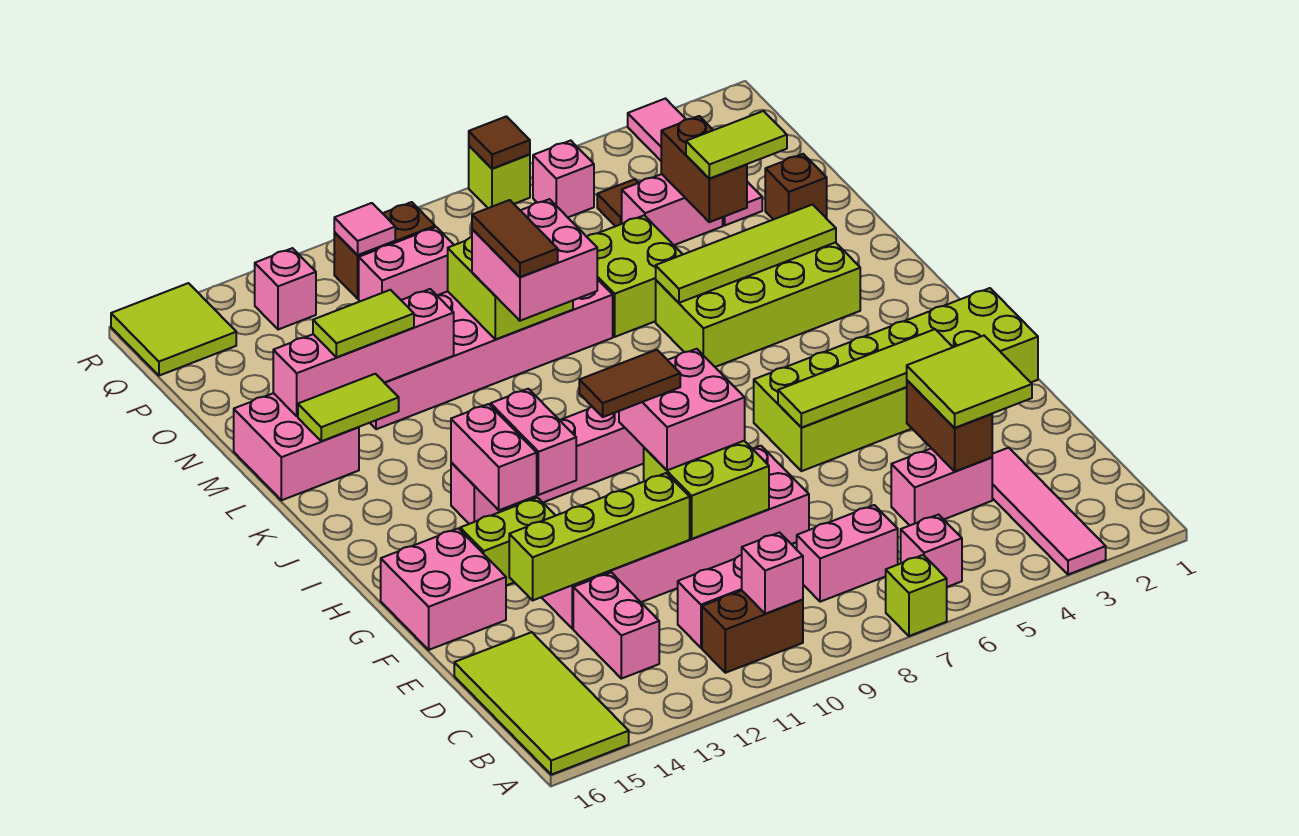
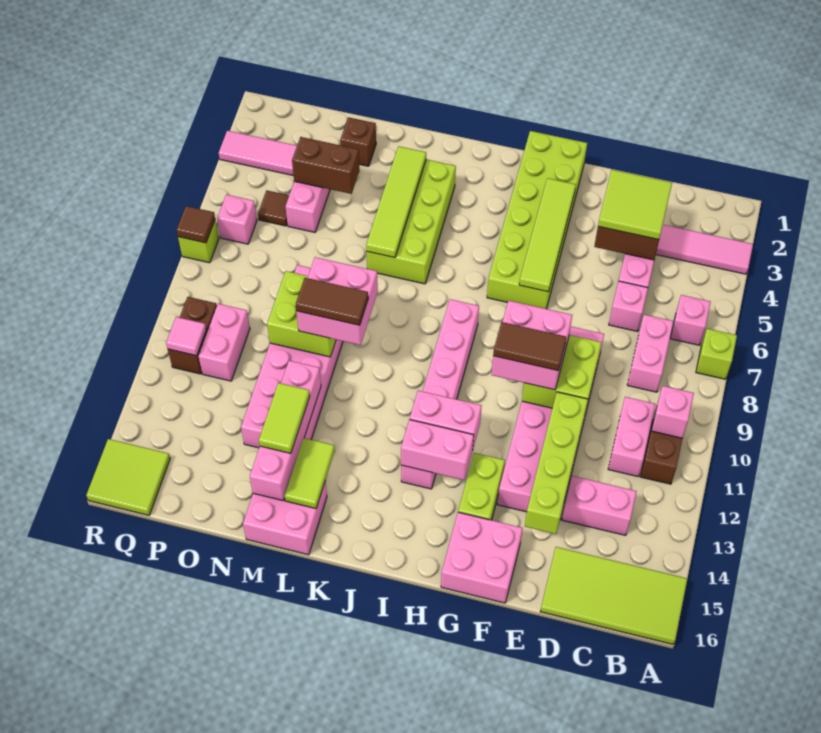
brown tile G10:G11 level 4 -> brown tile F10:G10 level 4
lime brick M6:N7 level 1 -> none
lime tile N3:N4 level 3 -> none
pink brick Q13 level 1 -> pink brick D6 level 1

